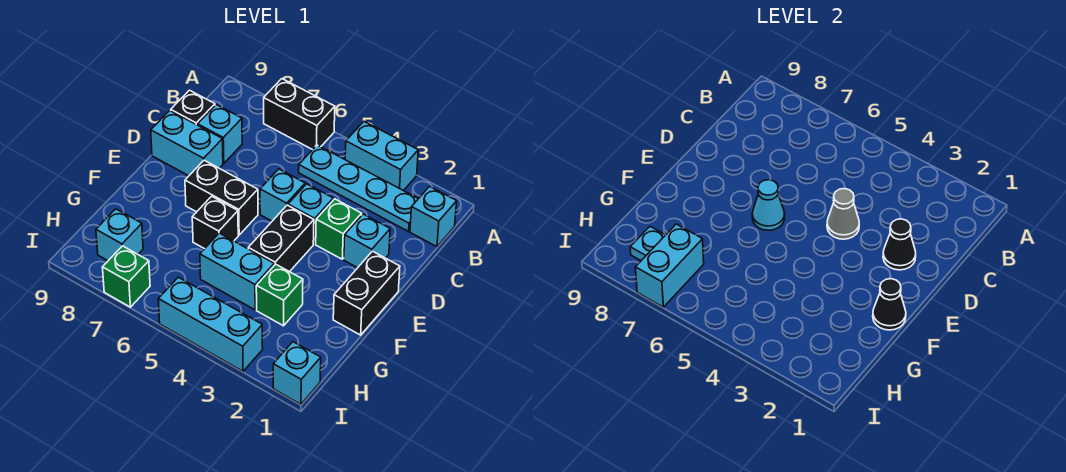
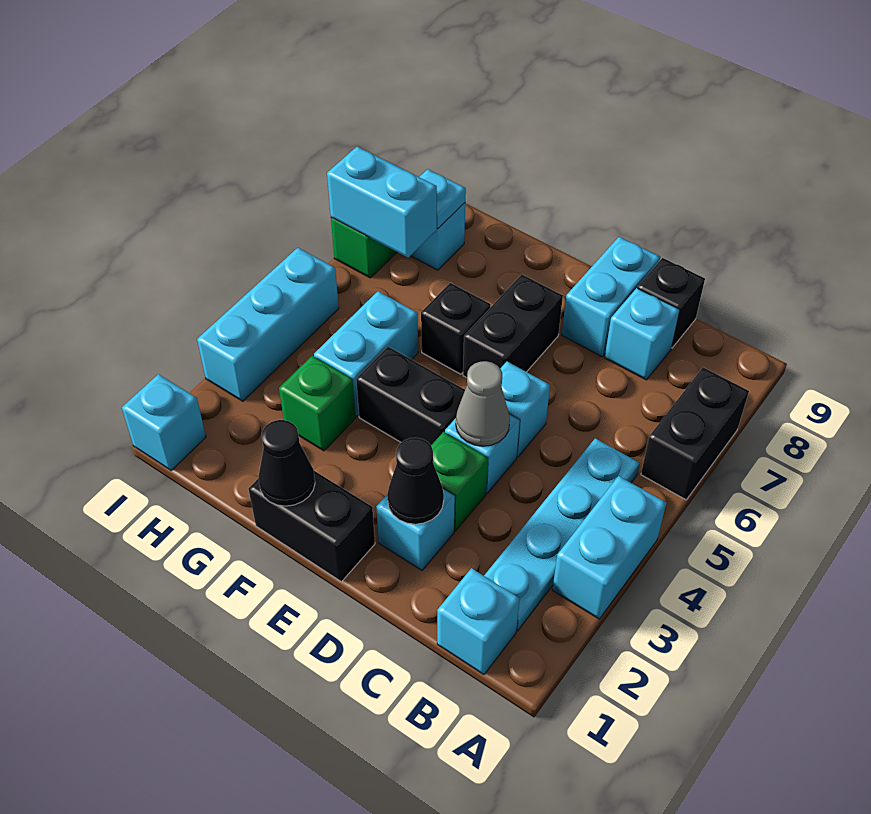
cyan cone E6 level 2 -> none

